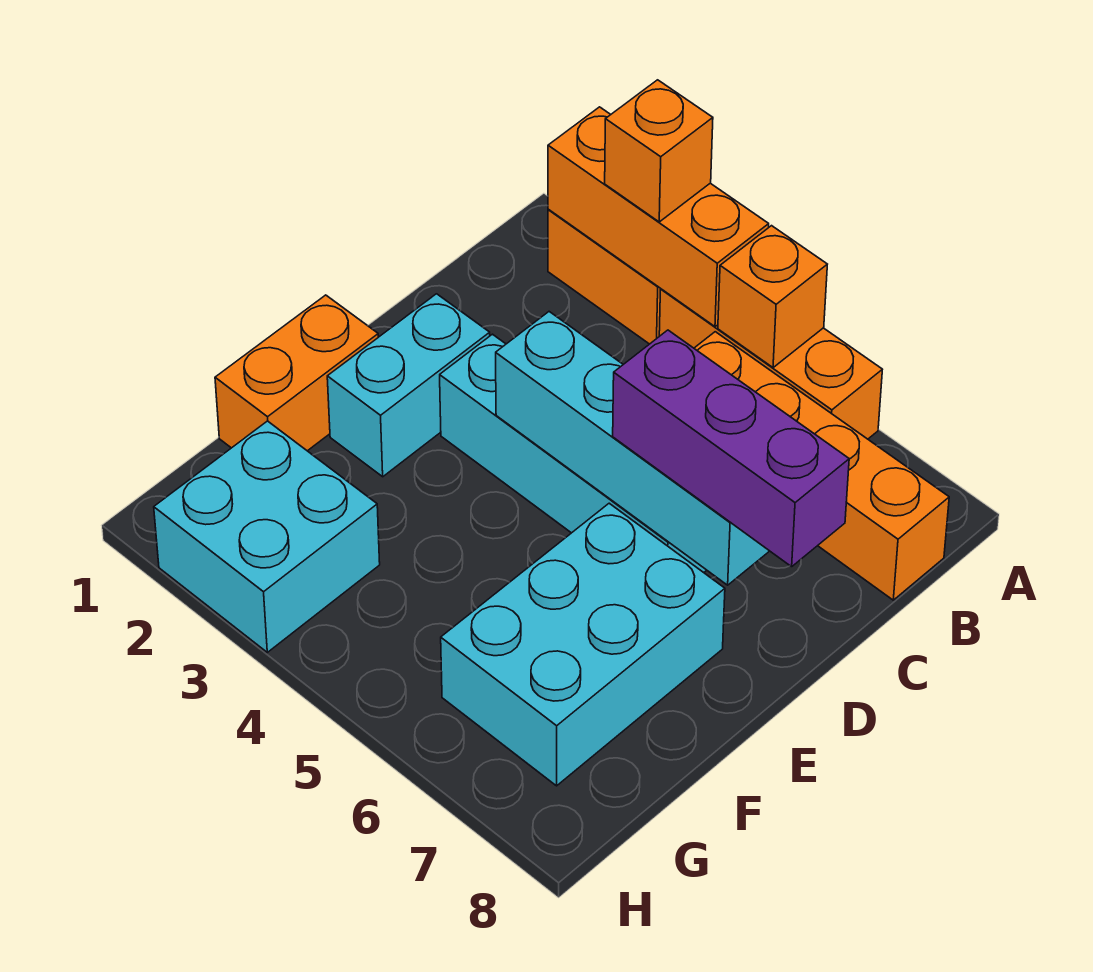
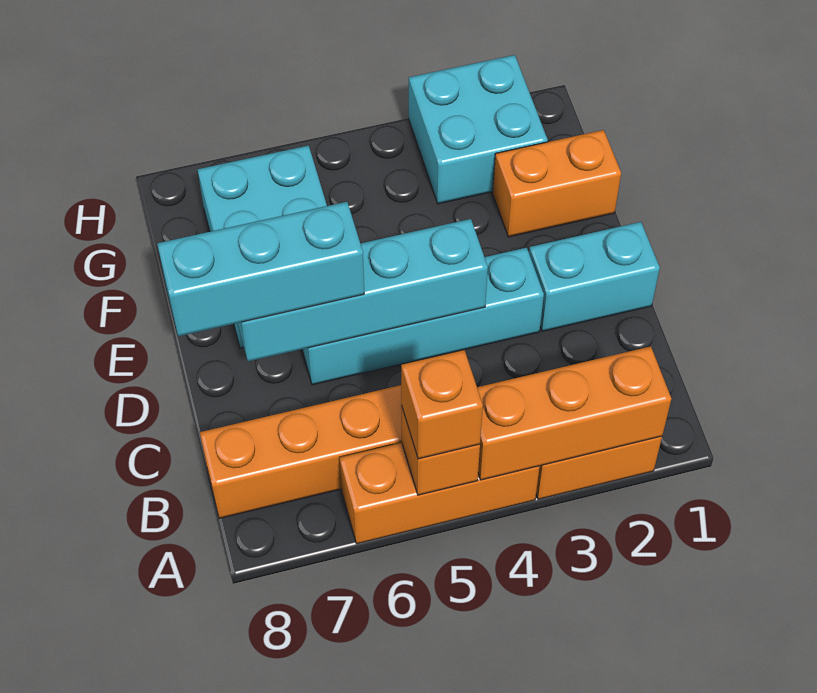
orange brick A3 level 3 -> orange brick A5 level 3
cyan brick D2:E2 level 1 -> cyan brick D1:D2 level 1
purple brick D6:D8 level 3 -> cyan brick D6:D8 level 3
orange brick E1:F1 level 1 -> orange brick F1:F2 level 1

